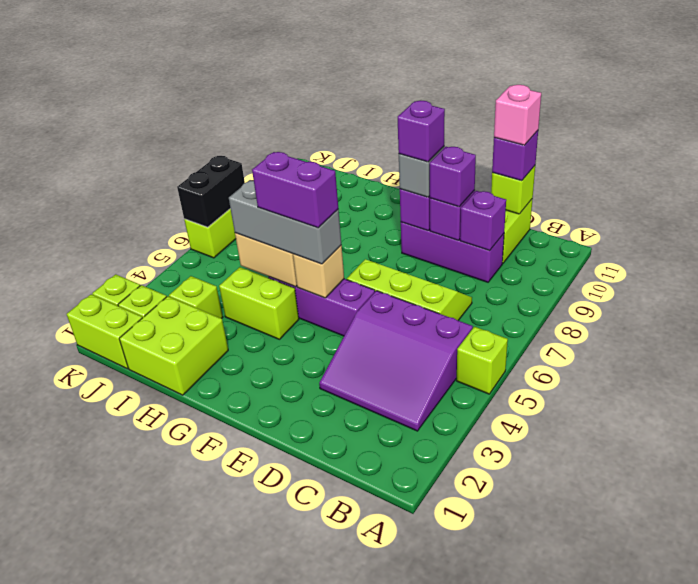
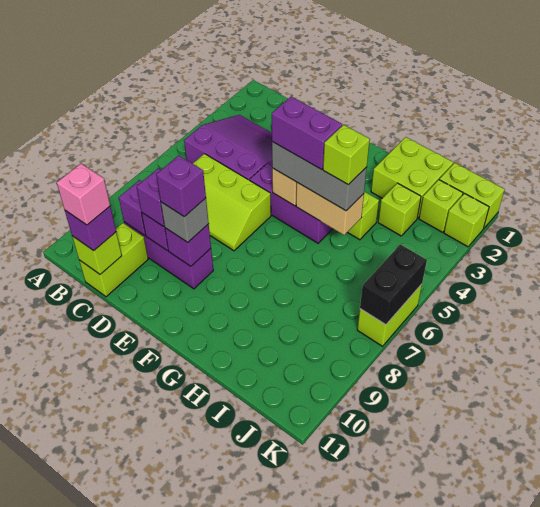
lime brick A5 level 1 -> lime brick H5 level 4

